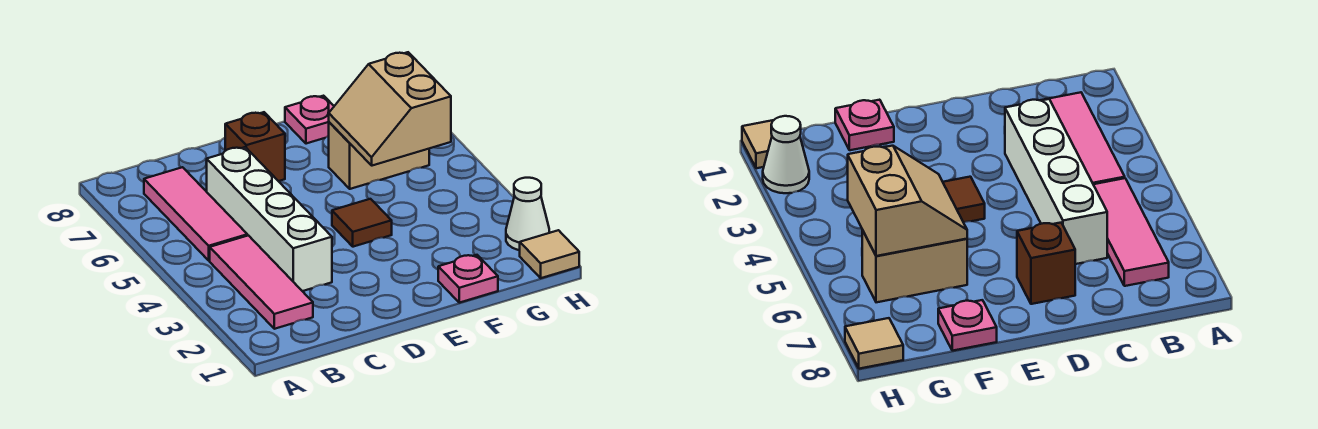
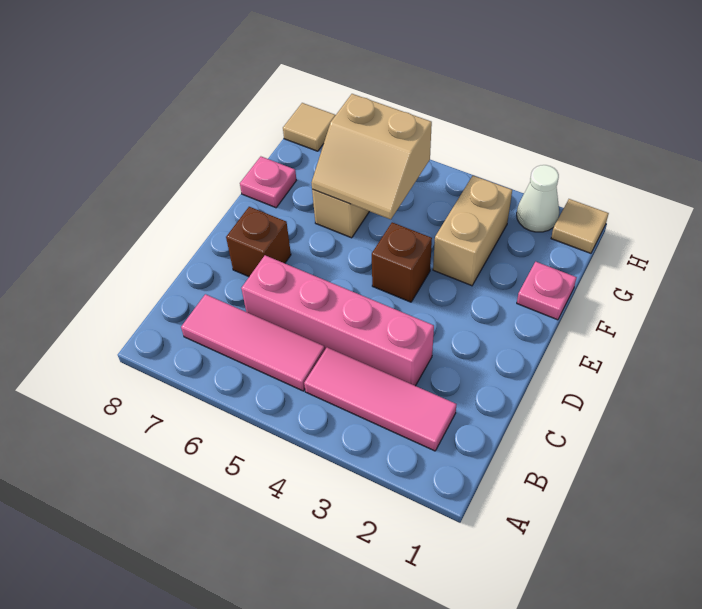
white brick C3:C6 level 1 -> pink brick C3:C6 level 1
brown tile E4 level 1 -> brown brick E4 level 1
none -> tan brick F3:G3 level 1

